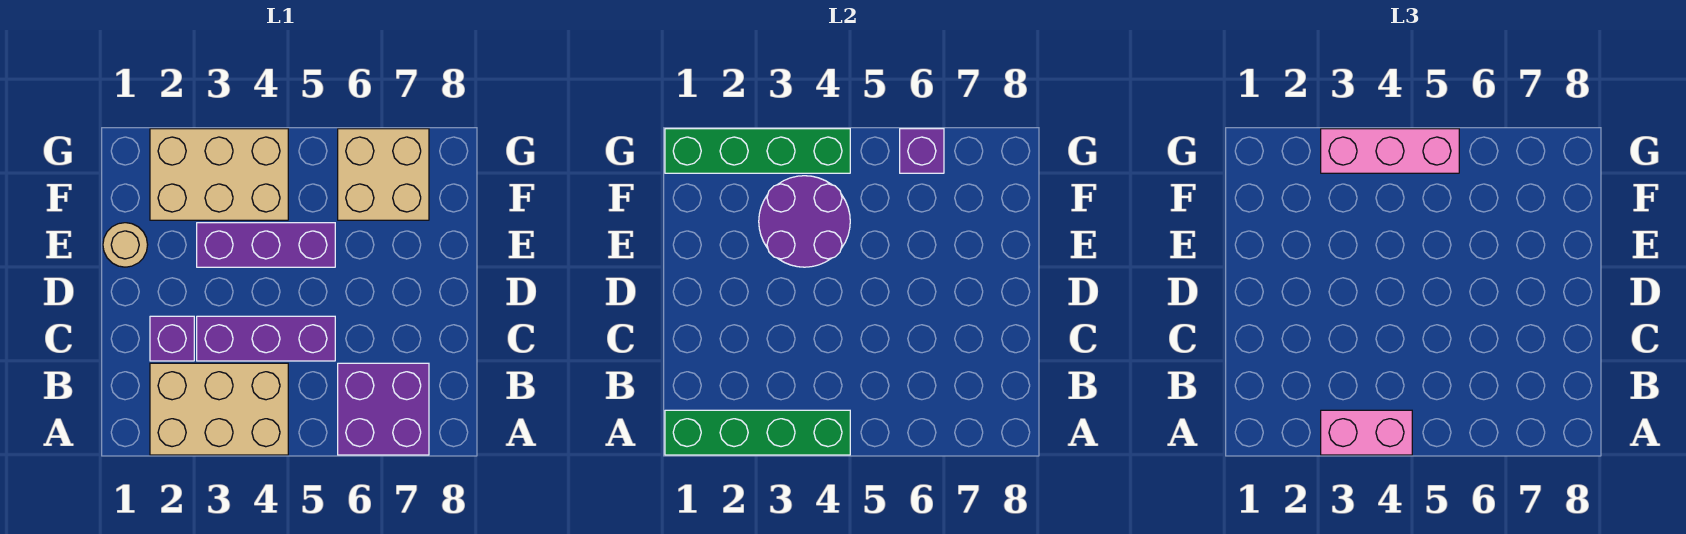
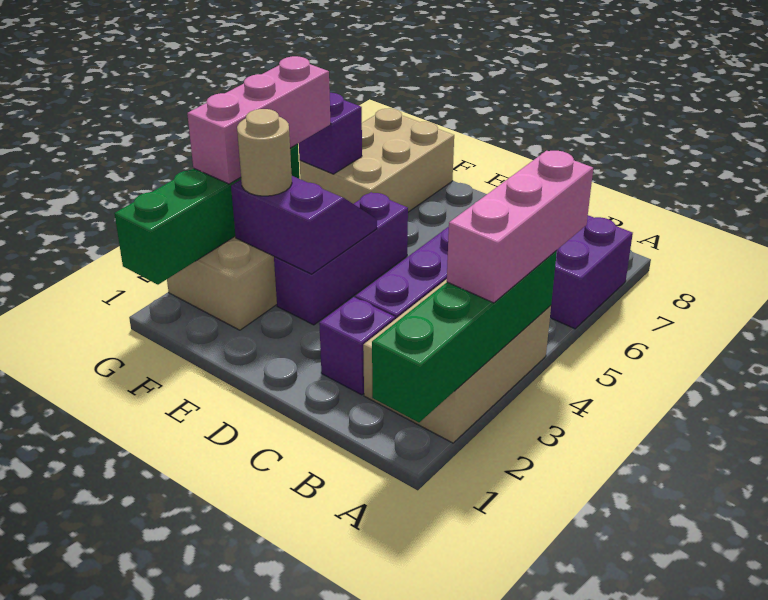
pink brick A3:A4 level 3 -> pink brick A3:A5 level 3
tan round brick E1 level 1 -> tan round brick F3 level 3
purple round brick E3:F4 level 2 -> purple slope E3:F4 level 2 top 3
tan brick F6:G7 level 1 -> tan brick F6:G8 level 1

